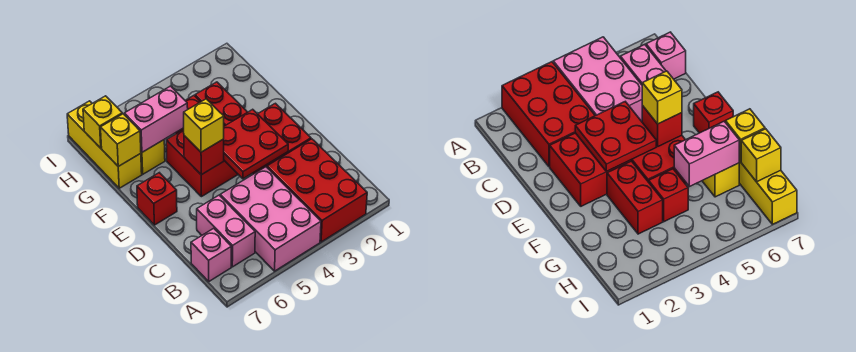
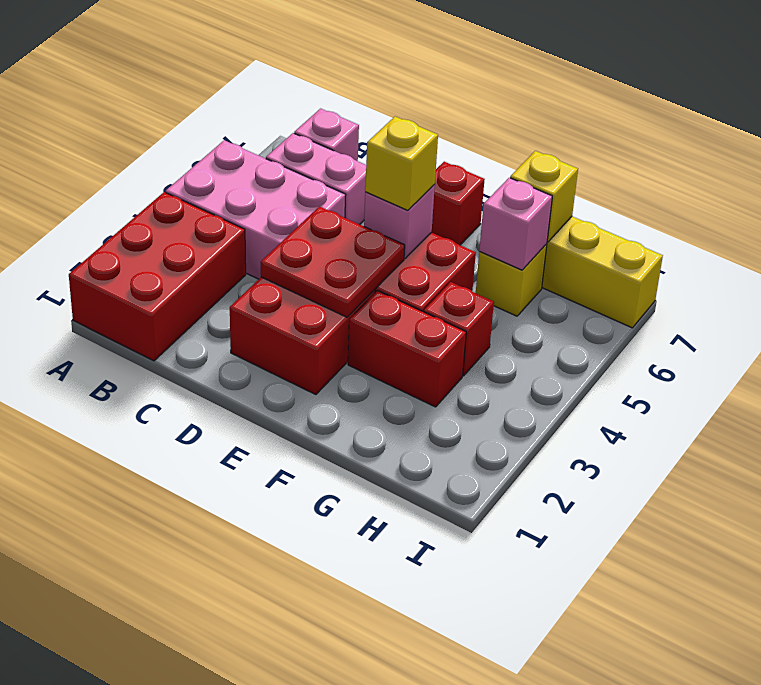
red brick A2:C3 level 1 -> red brick A1:B3 level 1
red brick E5 level 2 -> pink brick E5 level 2
pink brick G5:G6 level 2 -> pink brick G6 level 2
yellow brick H7 level 2 -> none

